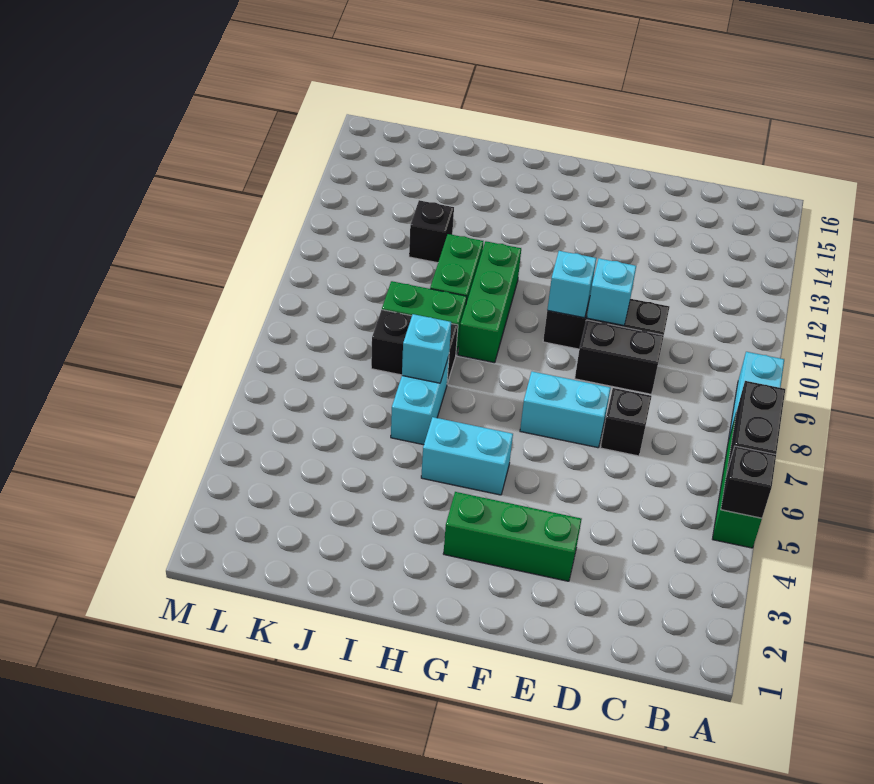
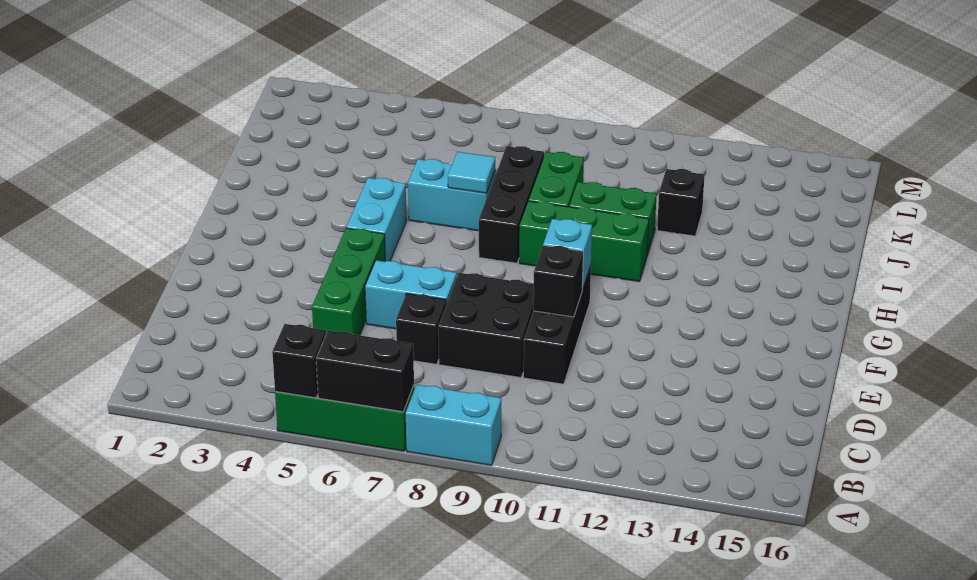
black brick D9:E9 level 1 -> black brick D8:E9 level 1
green brick E3:G3 level 1 -> green brick D5:F5 level 1
cyan brick E7:F7 level 1 -> cyan brick E6:E7 level 1
cyan brick E10 level 2 -> black brick E10 level 2
cyan brick I7 level 2 -> cyan tile I7 level 2
black brick I8:J8 level 1 -> black brick H8:J8 level 1

